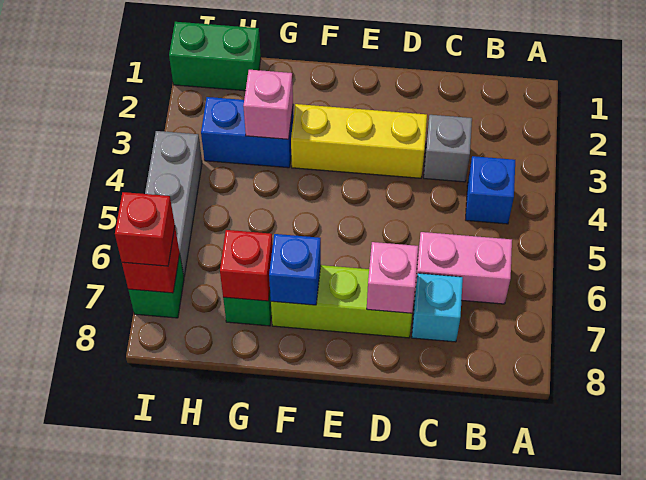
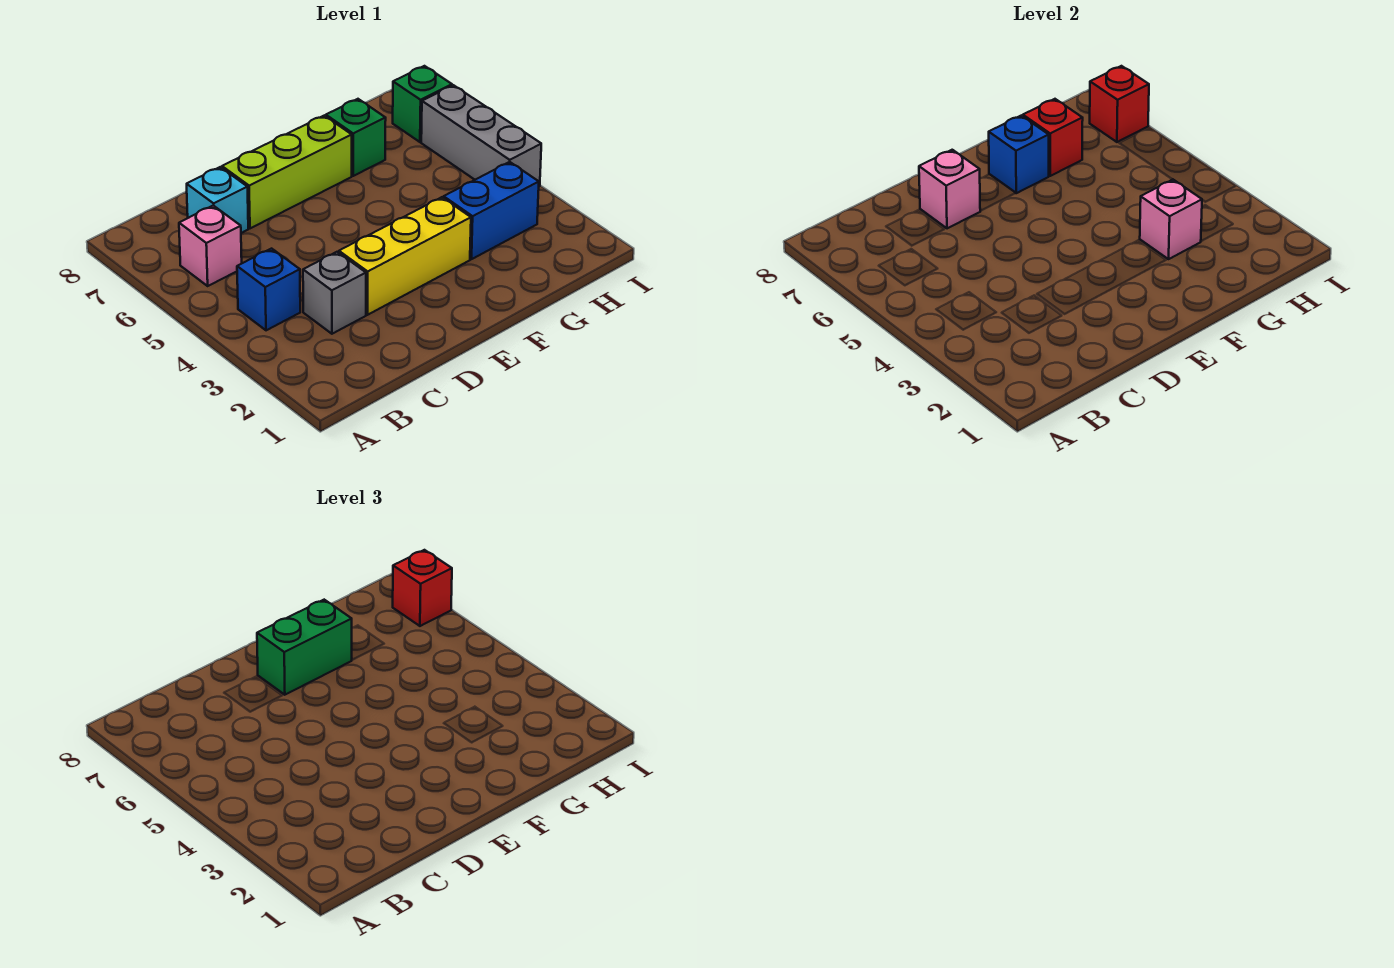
pink brick B6:C6 level 1 -> pink brick B6 level 1
green brick H1:I1 level 1 -> green brick E7:F7 level 3

